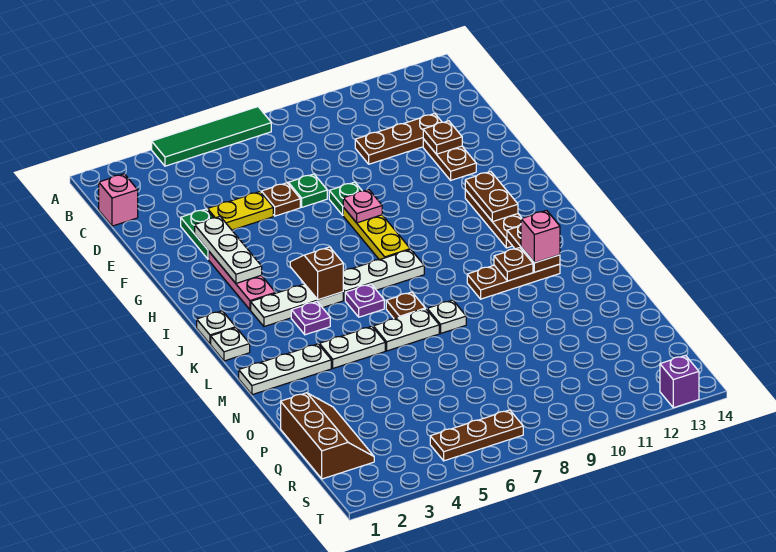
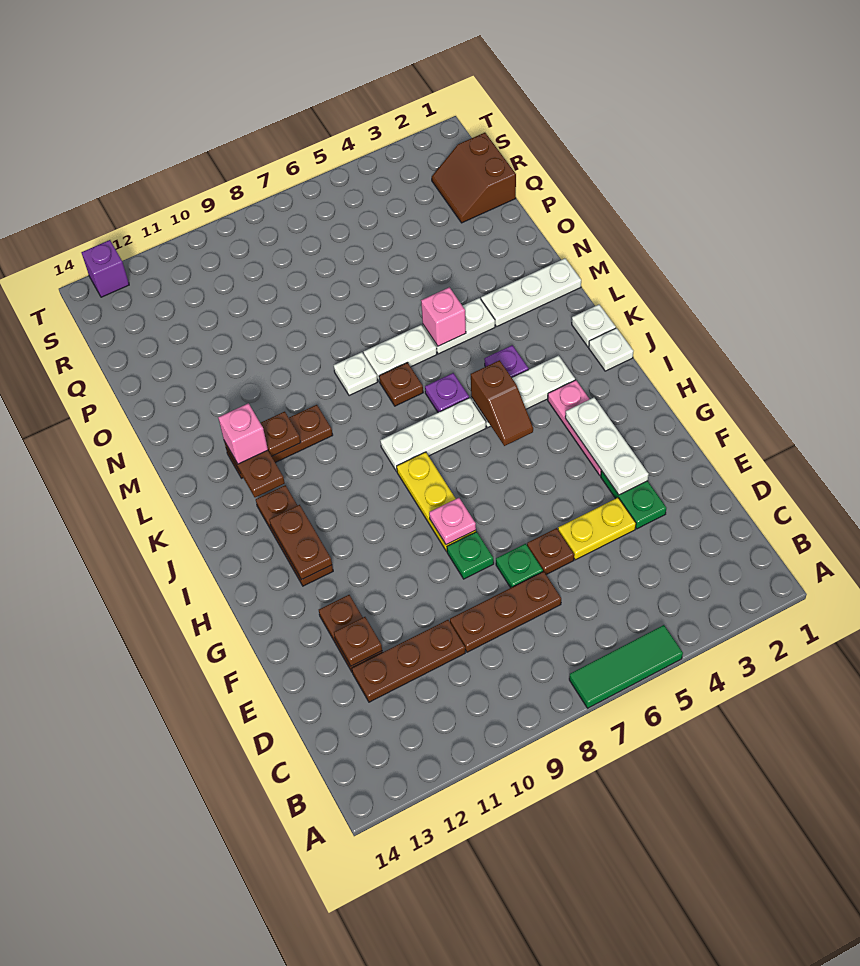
green tile A4:A7 level 1 -> green tile A5:A7 level 1
pink brick C1 level 1 -> pink brick M5 level 2
brown slope P1:R2 level 1 top 1 -> brown slope Q1:R2 level 1 top 1
brown plate S5:S7 level 1 -> brown plate D7:D9 level 1

